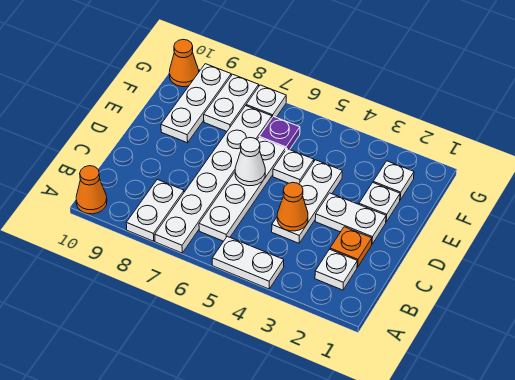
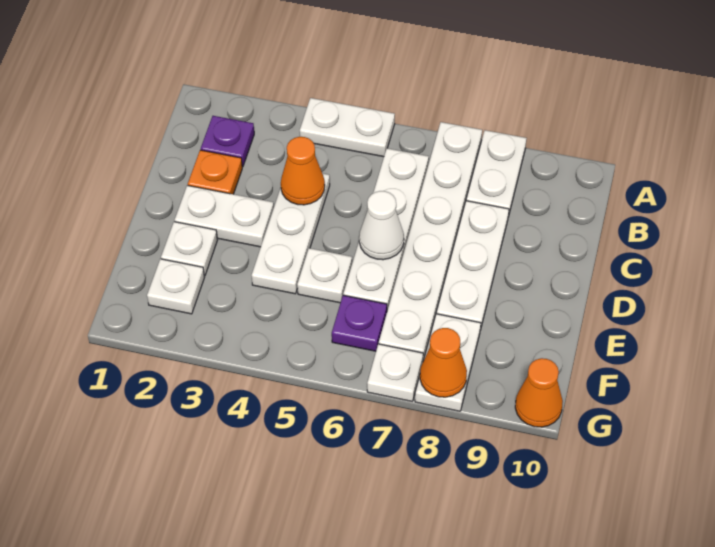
orange cone A10 level 1 -> orange cone G8 level 2
white plate B2 level 1 -> purple plate B2 level 1
white plate E9:G9 level 1 -> white plate C8:E8 level 1

